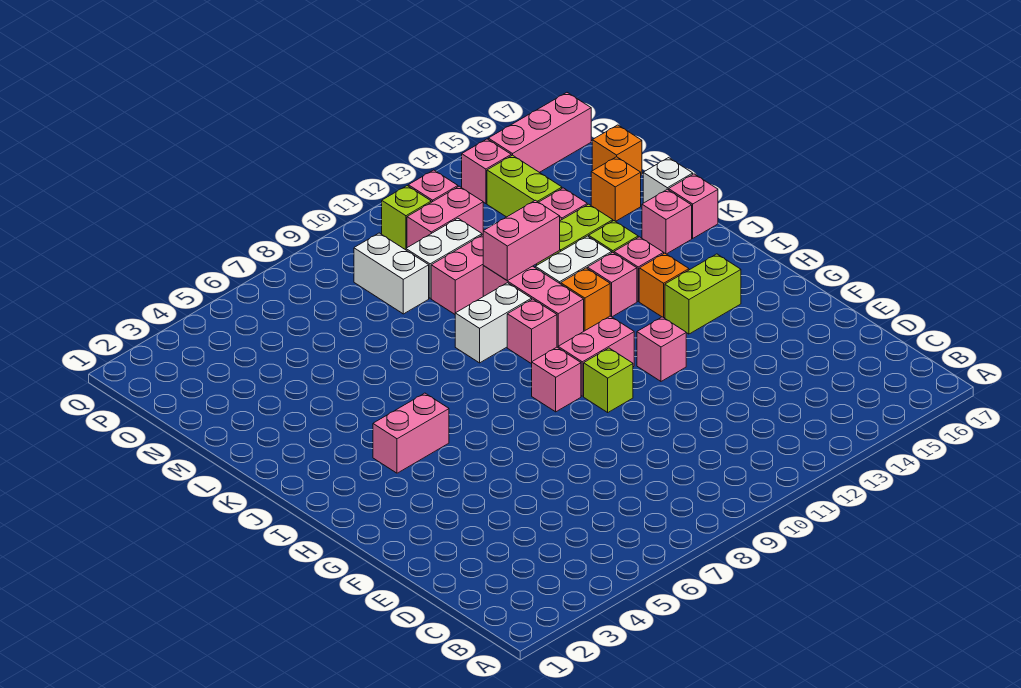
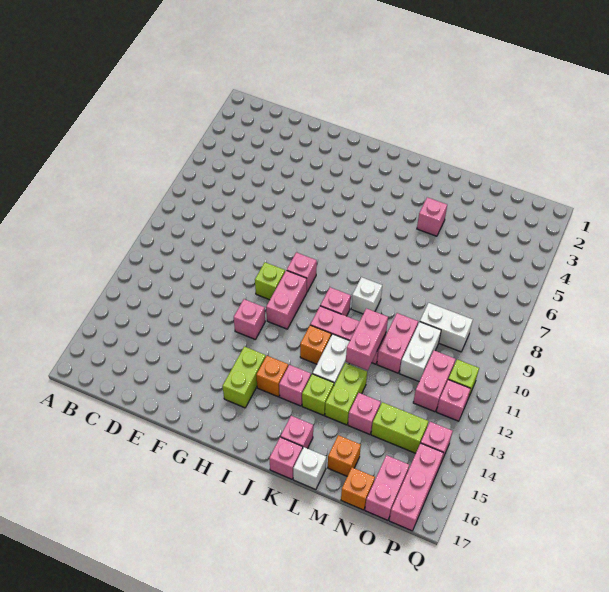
pink brick I4:I5 level 1 -> pink brick O16:O17 level 1
pink brick J13 level 1 -> pink brick L4 level 1
white brick K9:K10 level 1 -> white brick K9 level 1

